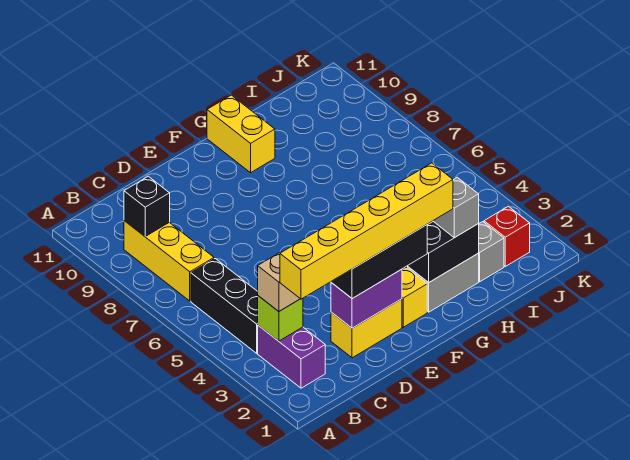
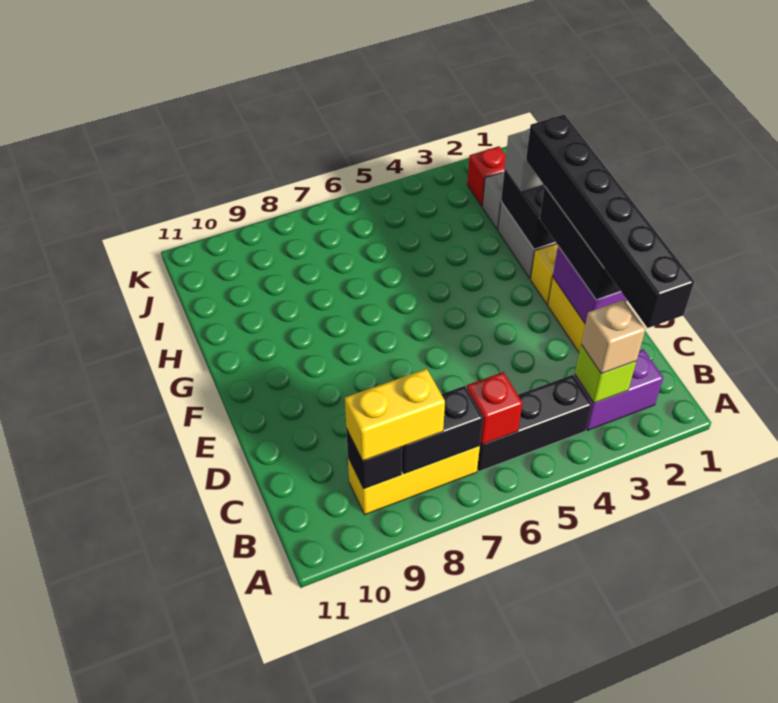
yellow brick B2:G2 level 4 -> black brick B2:G2 level 4
none -> red brick B6 level 2
none -> black brick B7:B8 level 2
yellow brick G10:G11 level 1 -> yellow brick B8:B9 level 3

